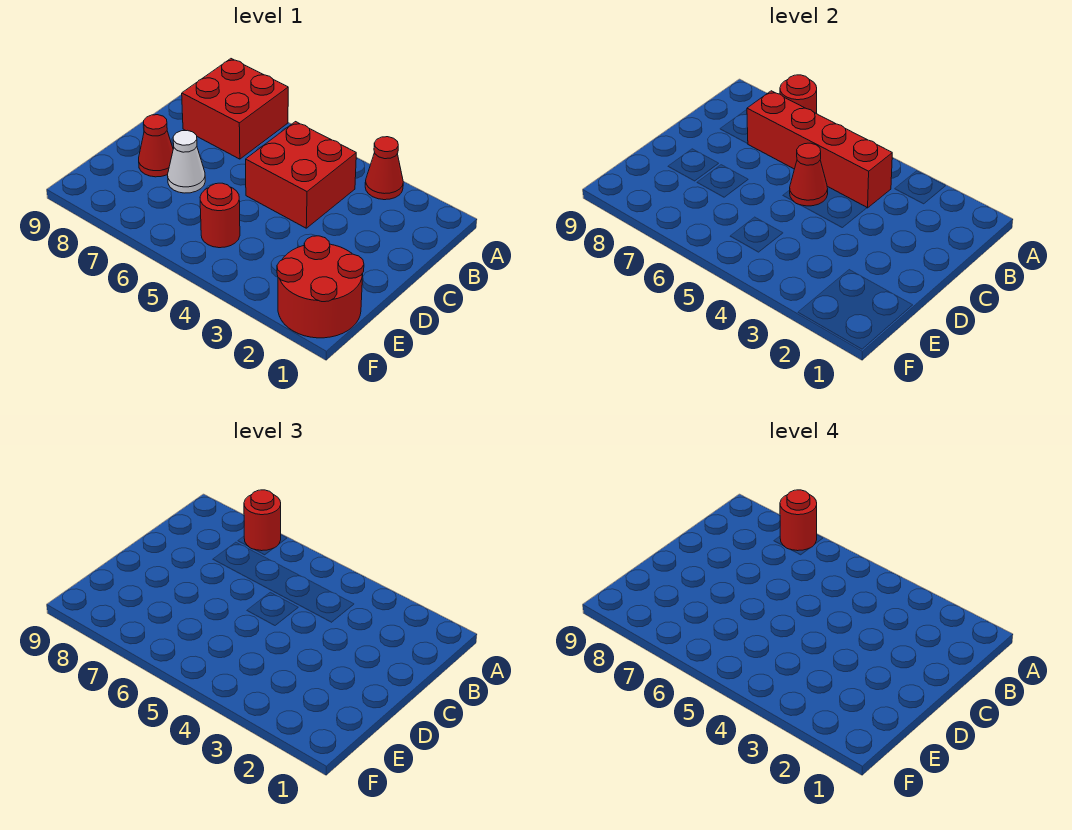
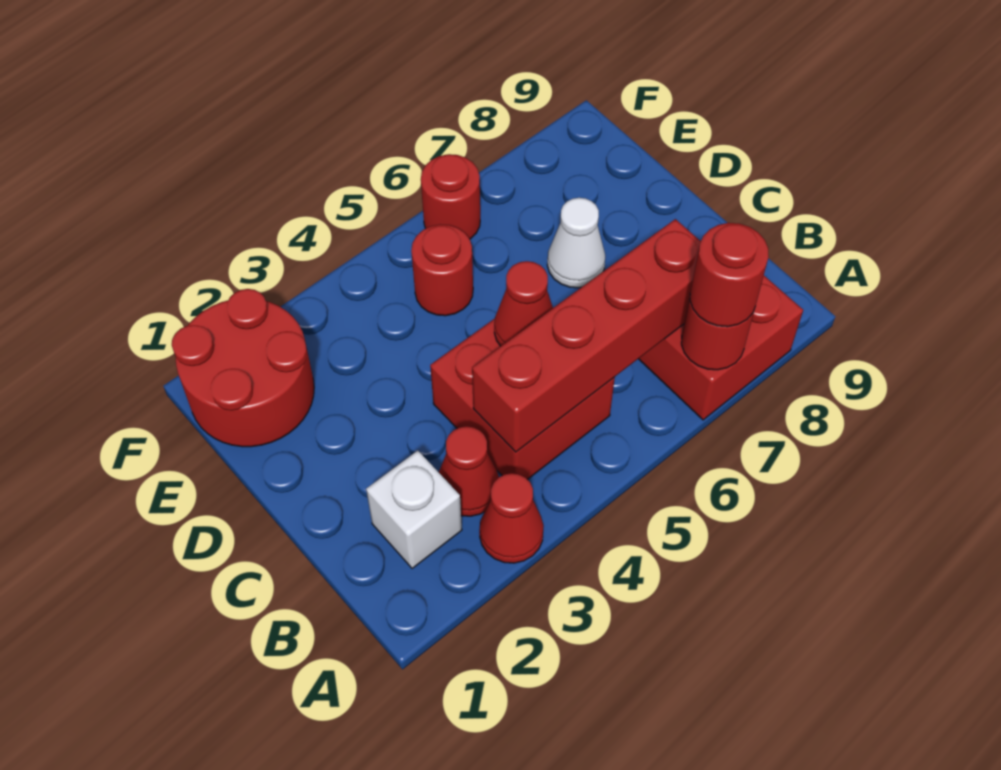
red round brick A7 level 4 -> red round brick F6 level 1
none -> white brick B2 level 1
red cone D8 level 1 -> red cone B3 level 1

